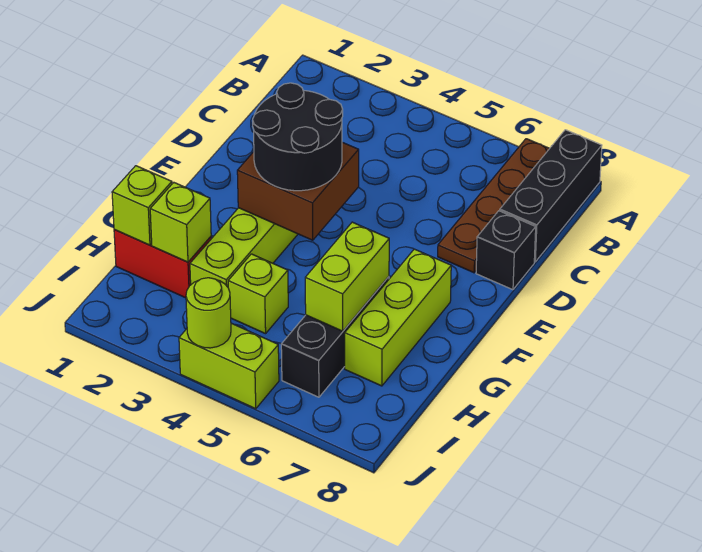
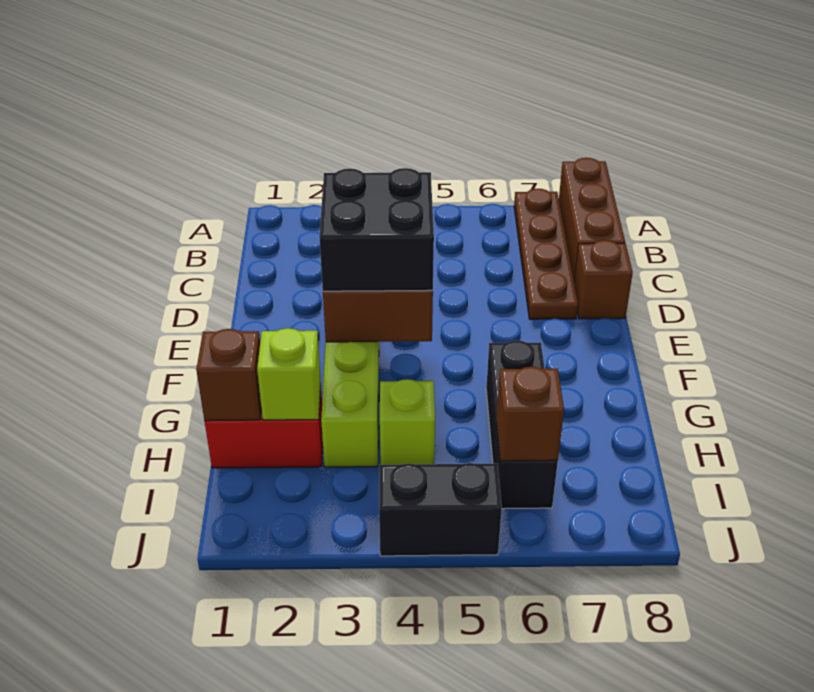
black brick A8:C8 level 1 -> brown brick A8:C8 level 1
black brick D8 level 1 -> brown brick D8 level 1
black round brick E3:F4 level 3 -> black brick E3:F4 level 3
lime brick F7:H7 level 1 -> none
lime brick G6:H6 level 2 -> none
lime brick H1 level 2 -> brown brick H1 level 2
none -> brown brick I6 level 2
lime brick J4:J5 level 1 -> black brick J4:J5 level 1
lime round brick J4 level 2 -> none

